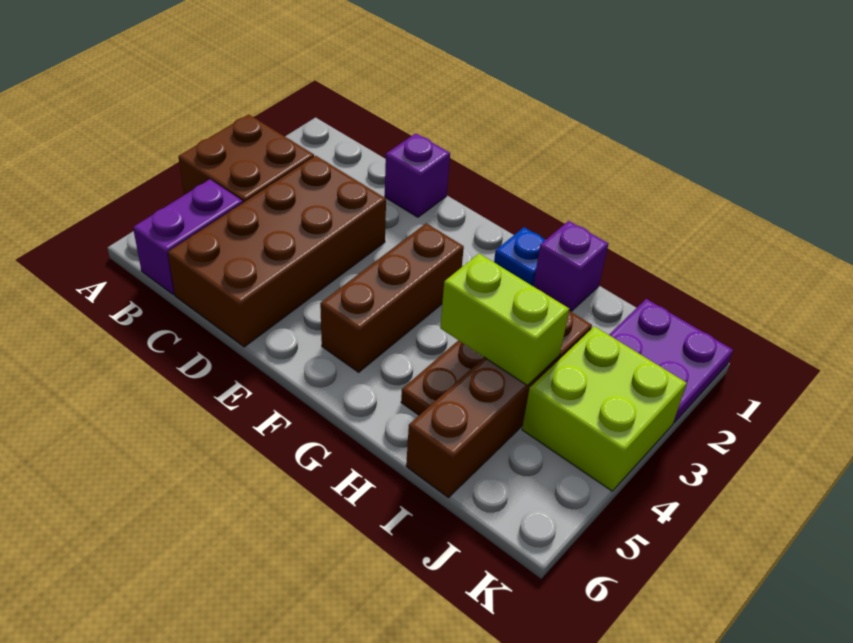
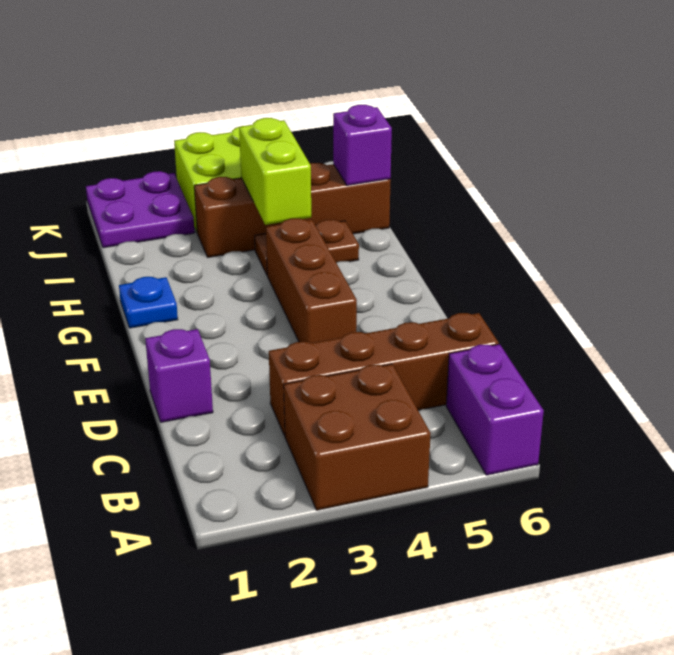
purple brick B5:B6 level 1 -> purple brick A6:B6 level 1
brown brick C3:D6 level 1 -> brown brick C3:C6 level 1
brown brick F3:F5 level 1 -> brown brick E4:G4 level 1
purple brick H1 level 1 -> purple brick I6 level 2

